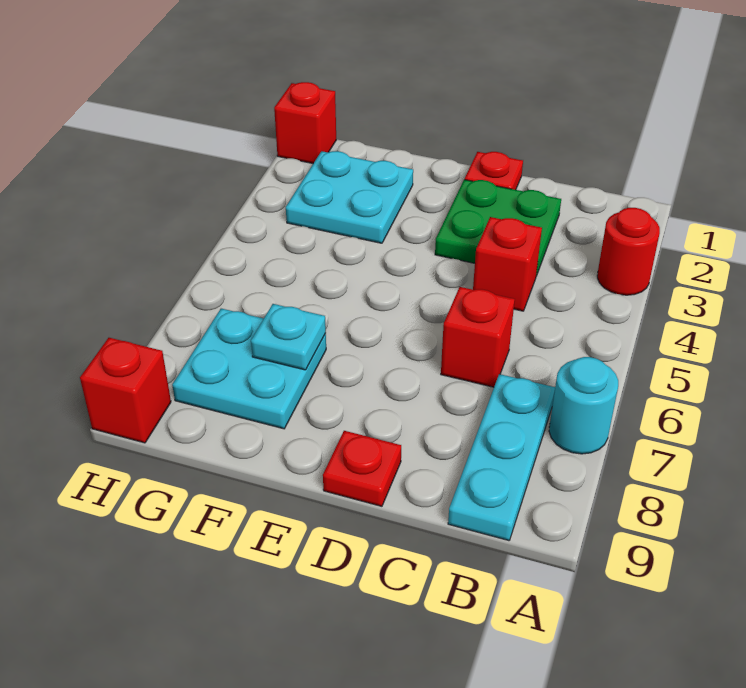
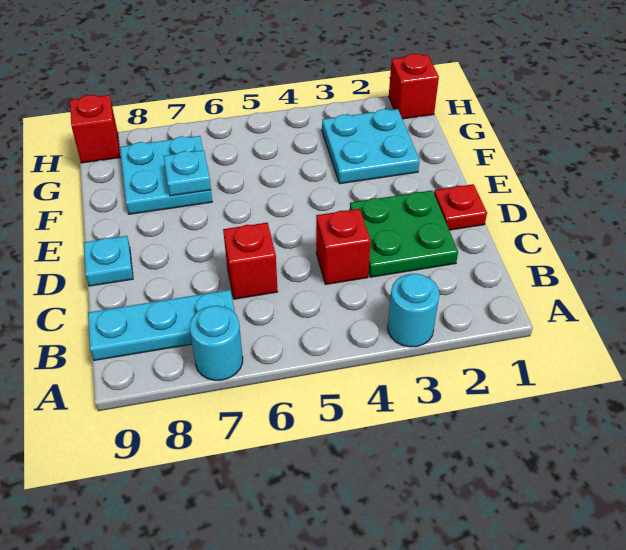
red round brick A3 level 1 -> cyan round brick A3 level 1
red plate D9 level 1 -> cyan plate D9 level 1

